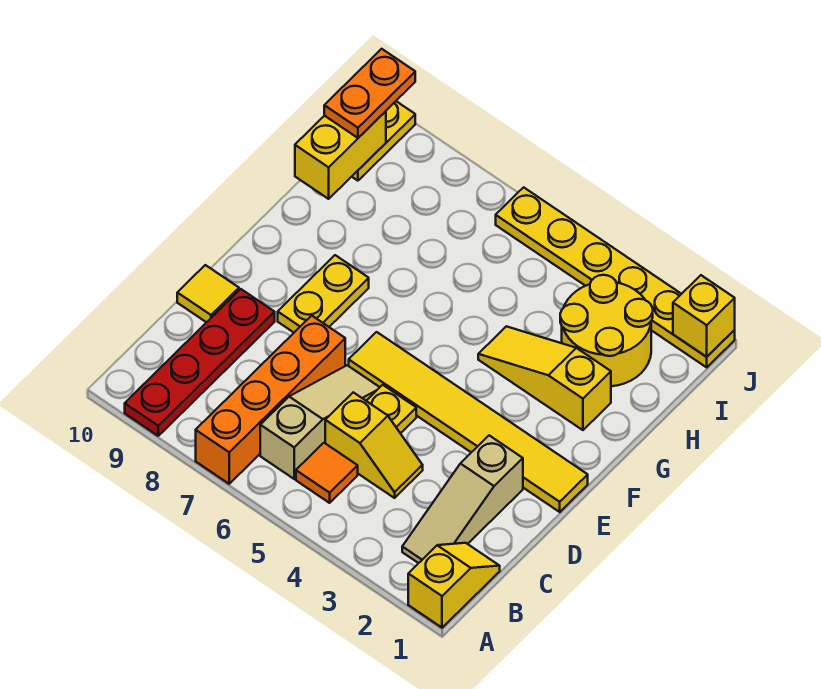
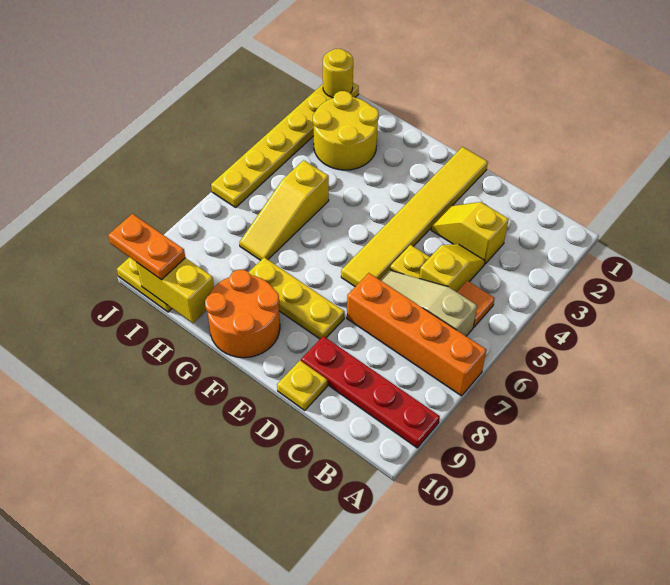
yellow slope A1:B1 level 1 top A -> yellow slope C3:D3 level 1 top C
tan slope B2:D2 level 1 top D -> none
yellow tile D10 level 1 -> yellow plate D10 level 1
yellow plate E8:F8 level 1 -> yellow plate E8:G8 level 1
none -> orange round brick F9:G10 level 1
yellow slope G2:G4 level 1 top 2 -> yellow slope H5:H7 level 1 top 5
yellow brick J1 level 2 -> yellow round brick J1 level 2

